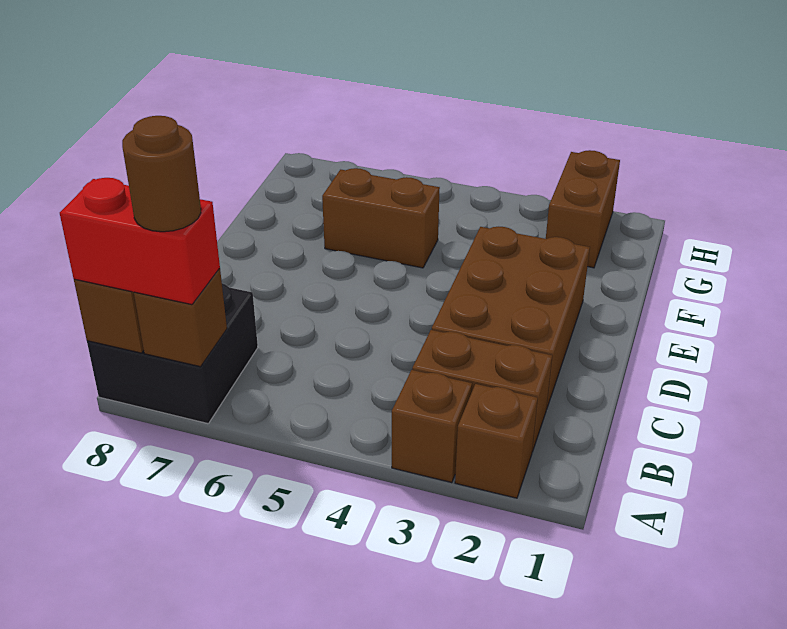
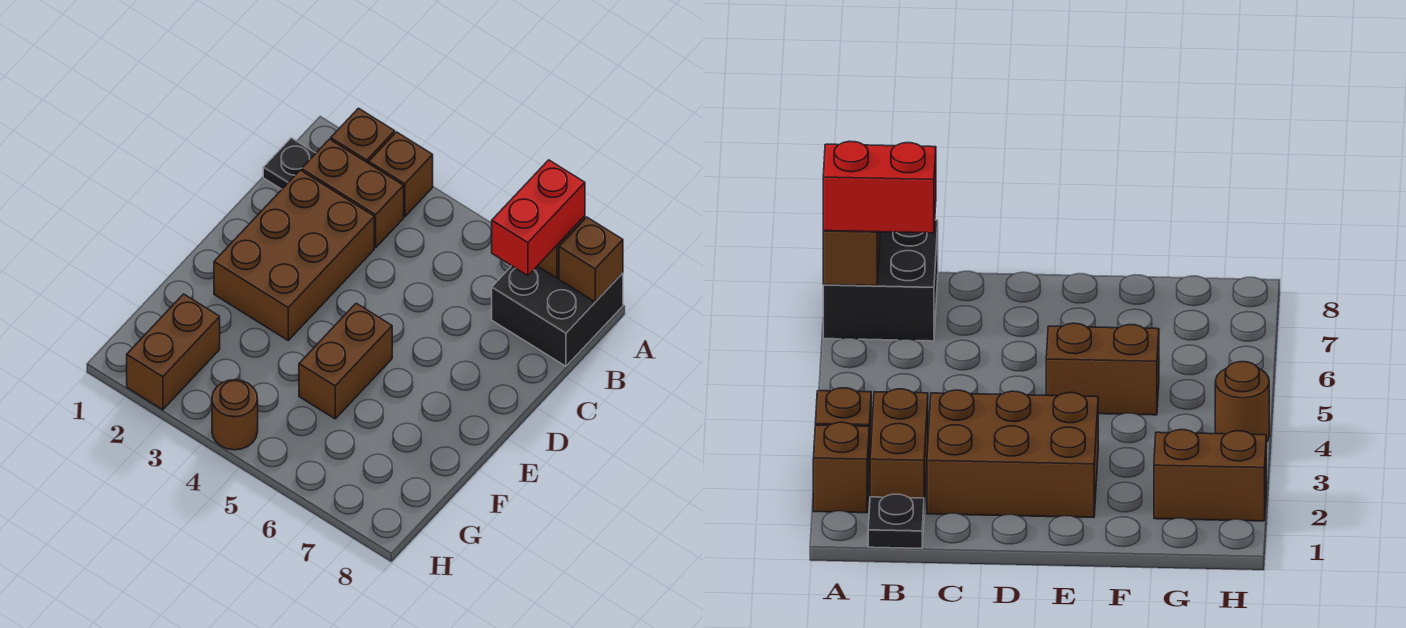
red brick A7:A8 level 3 -> red brick A7:B7 level 3
brown round brick A7 level 4 -> brown round brick H4 level 1
none -> black plate B1 level 1
brown brick F5:F6 level 1 -> brown brick E5:F5 level 1

